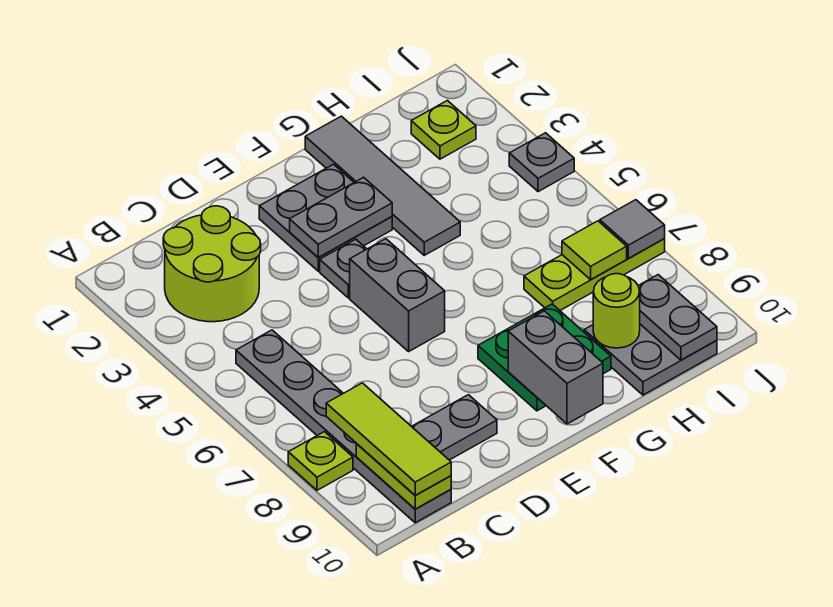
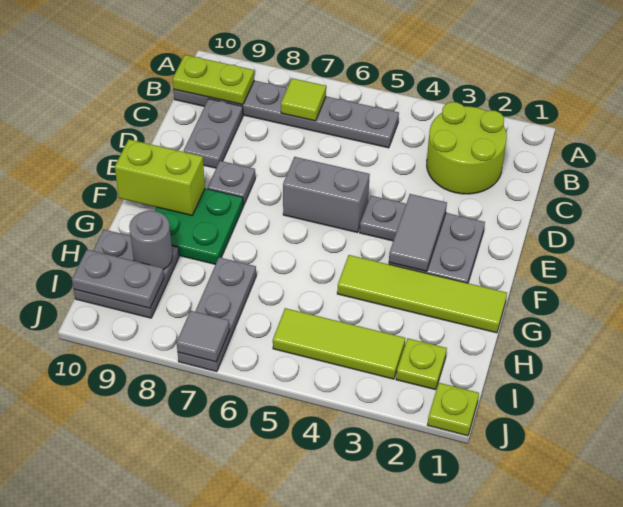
lime plate A8 level 1 -> lime plate J1 level 1
lime tile B8:B10 level 3 -> lime tile I3:I5 level 1
grey plate E3:F3 level 2 -> grey tile E3:F3 level 2
grey brick F9:F10 level 2 -> lime brick F9:F10 level 2
grey tile G1:G4 level 1 -> lime tile G1:G4 level 1
lime plate H7:J7 level 1 -> grey plate H7:J7 level 1
lime round brick H9 level 2 -> grey round brick H9 level 2
lime tile I7 level 2 -> lime tile B7 level 2
grey plate J4 level 1 -> grey plate E8 level 1

